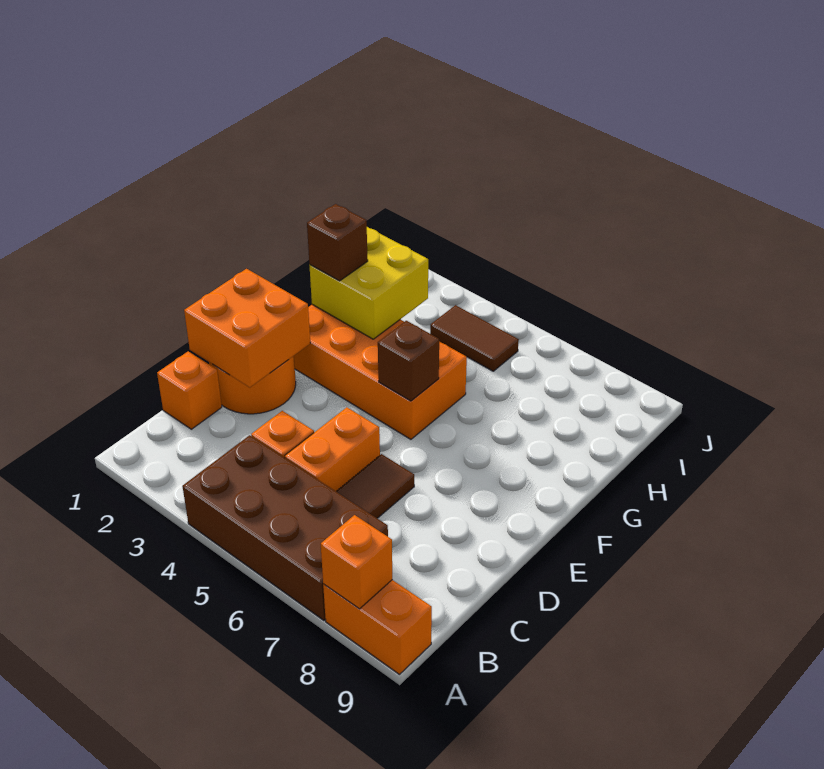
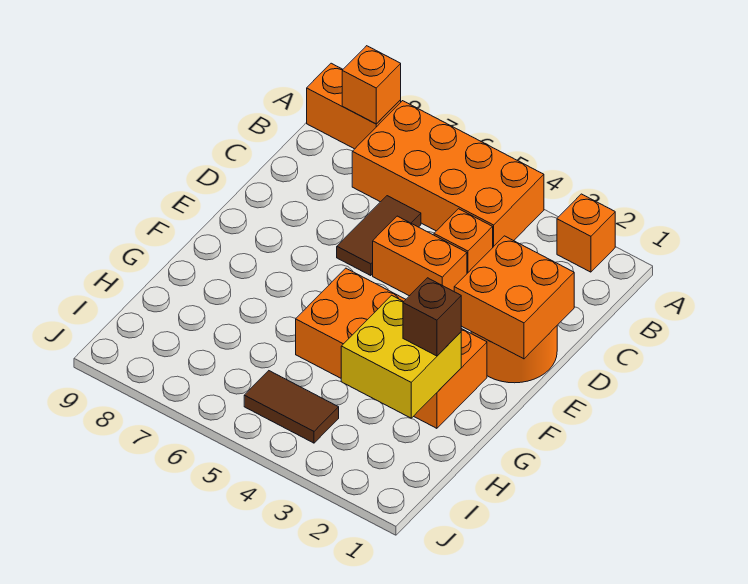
brown brick A4:B7 level 1 -> orange brick A4:B7 level 1
orange brick C1 level 1 -> orange brick A2 level 1
orange brick C5:D5 level 1 -> orange brick D4:D5 level 1
brown brick F5 level 2 -> none

